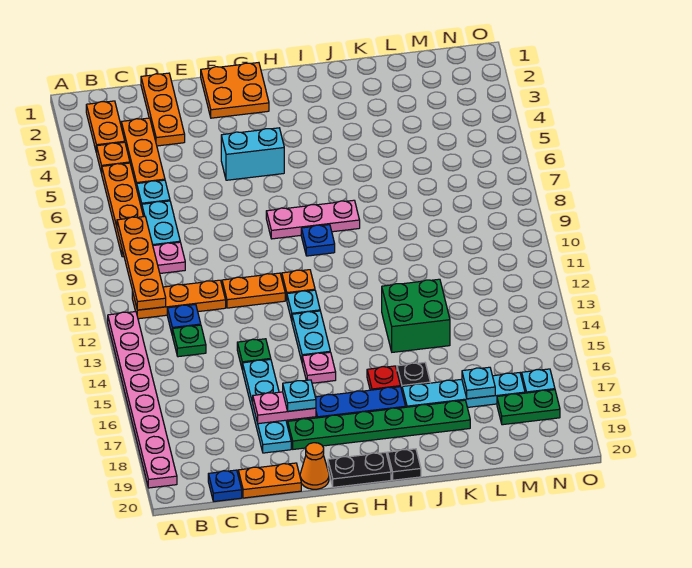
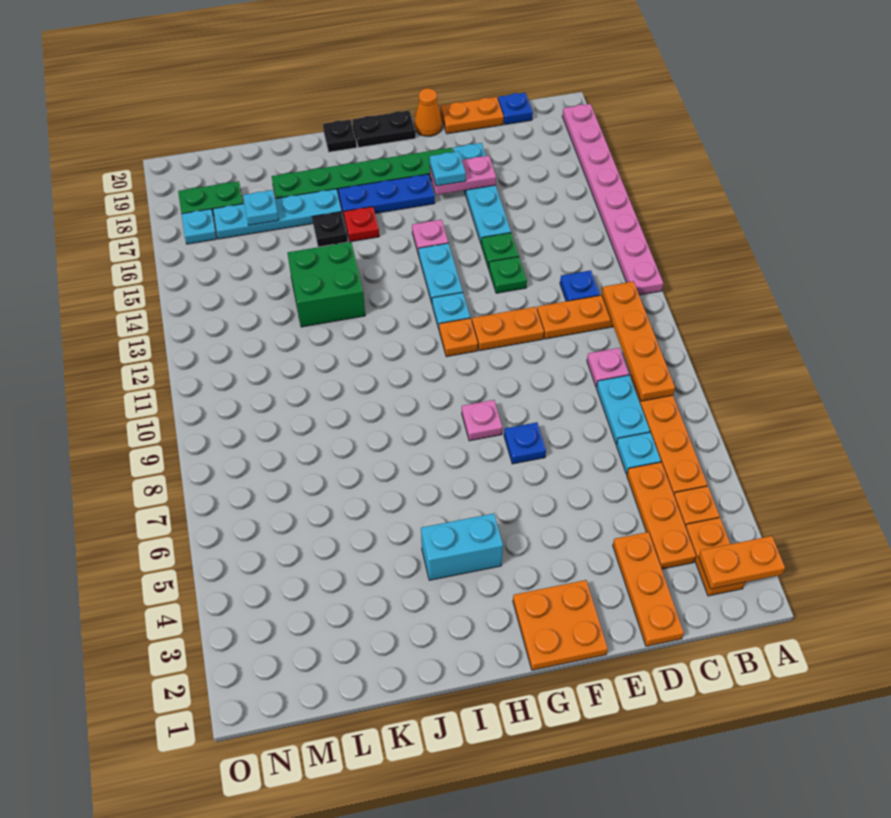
none -> orange plate A2:B2 level 2
green plate C13 level 1 -> green plate E13 level 1
cyan brick F5:G5 level 1 -> cyan brick H4:I4 level 1
pink plate G8:I8 level 1 -> pink plate G8 level 1
blue plate H9 level 1 -> blue plate F7 level 1

